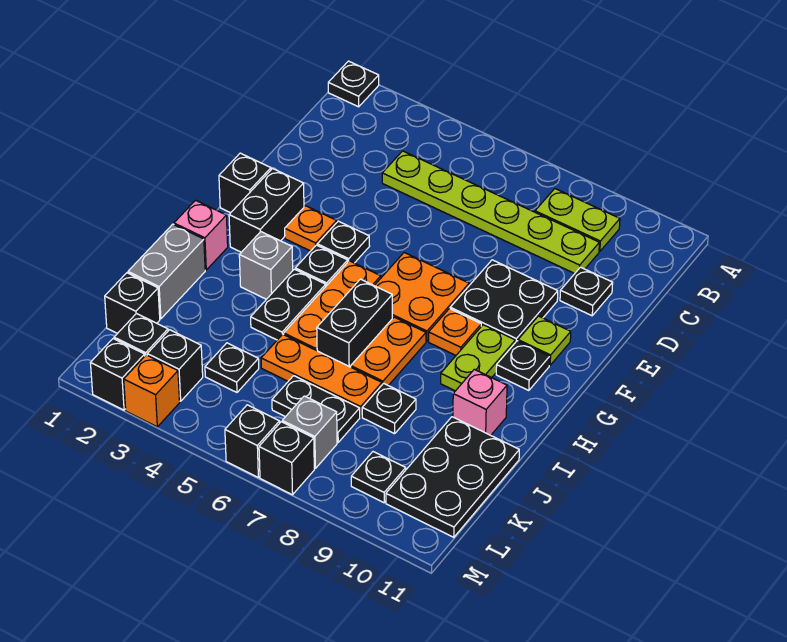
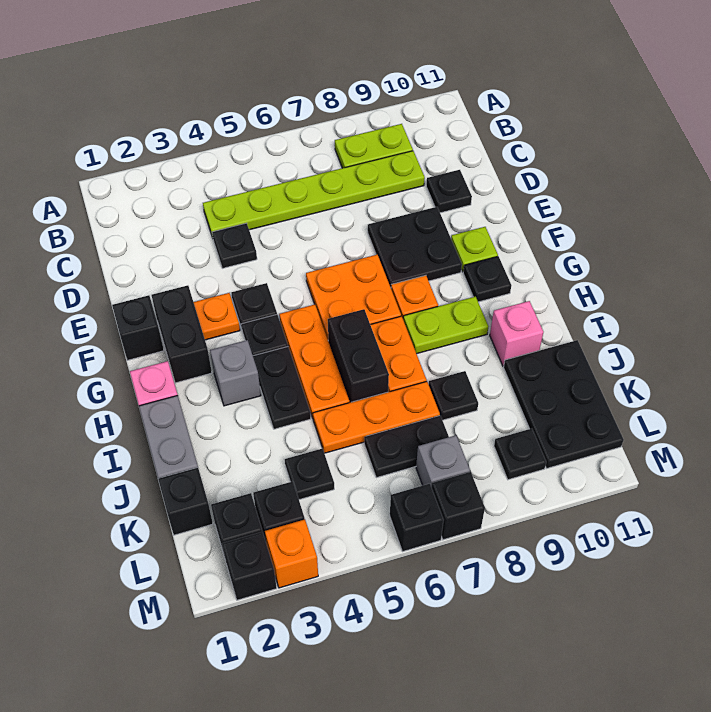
black plate A1 level 1 -> black plate D4 level 1
lime plate G9:H9 level 1 -> lime plate H8:H9 level 1

